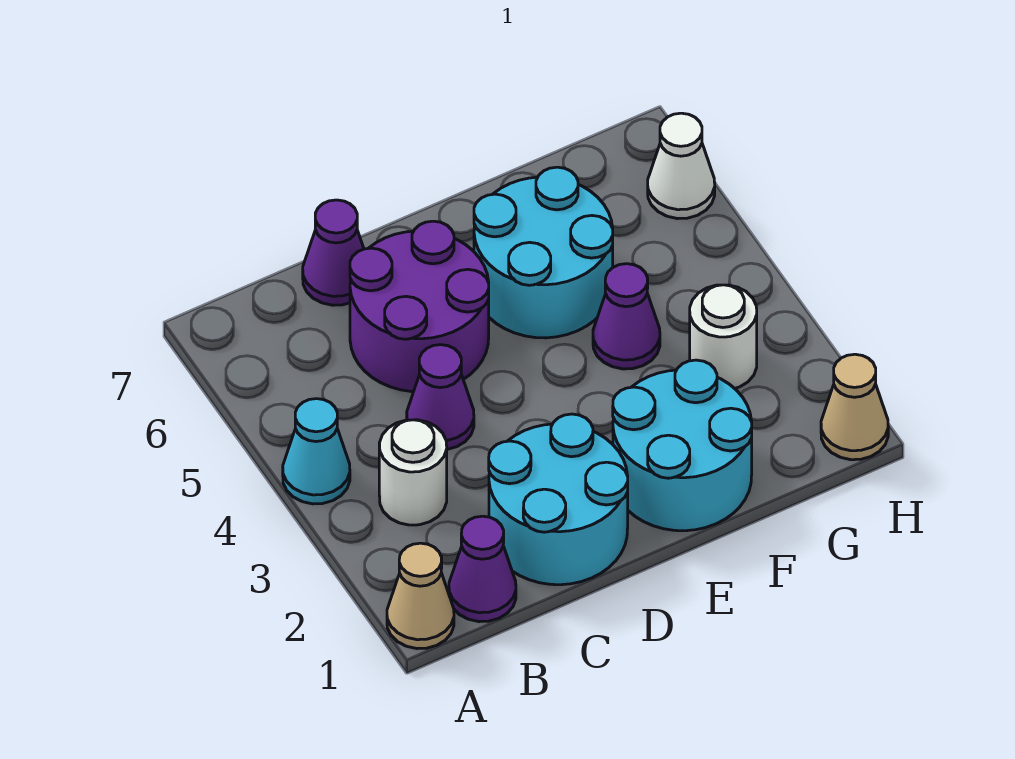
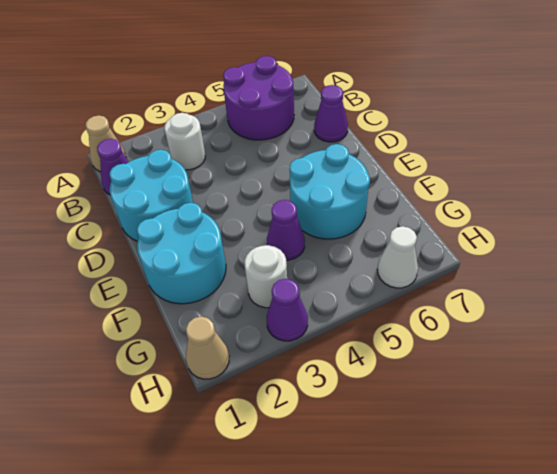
cyan cone A4 level 1 -> none
purple cone C4 level 1 -> purple cone H3 level 1
purple round brick C5:D6 level 1 -> purple round brick A5:B6 level 1

